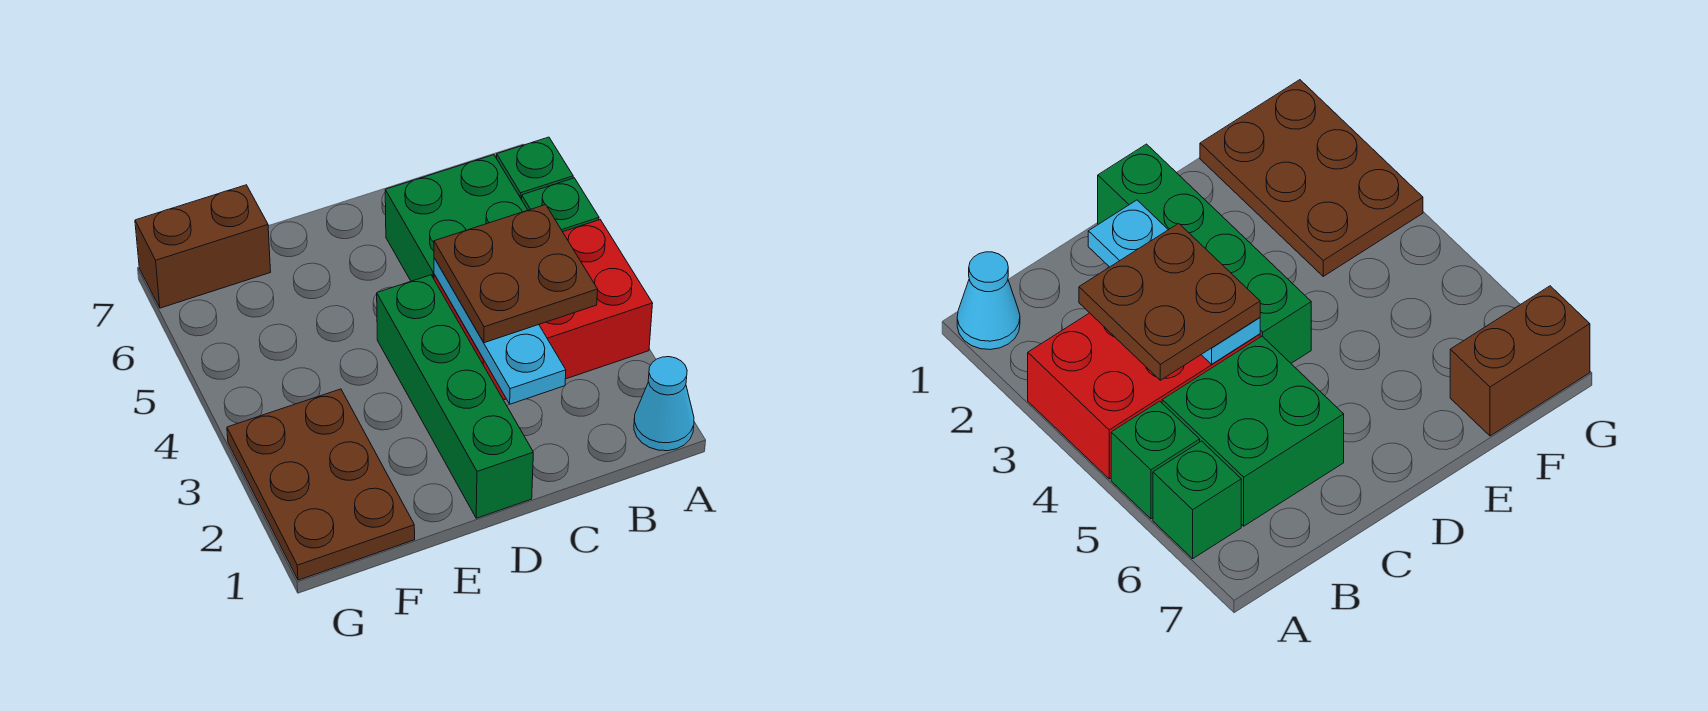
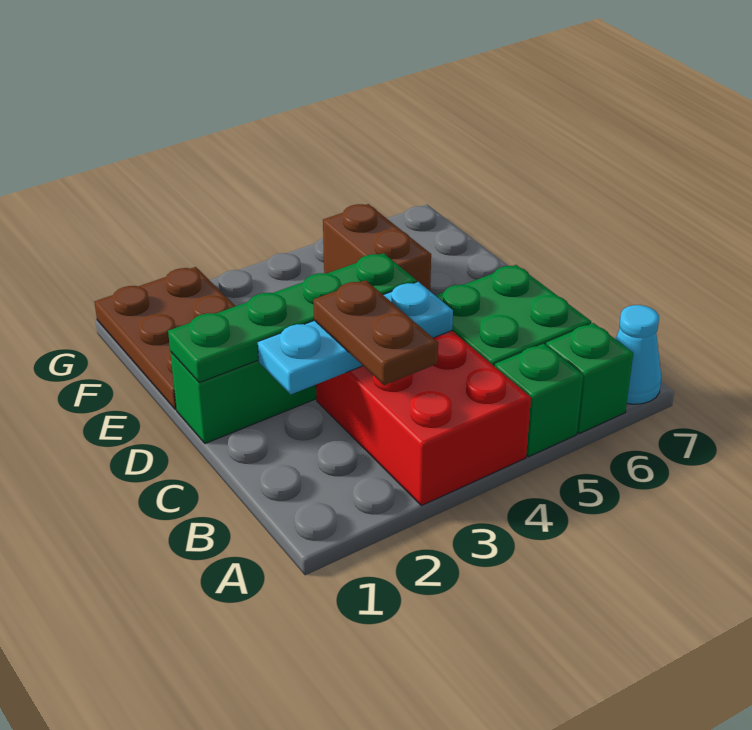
cyan cone A1 level 1 -> cyan cone A7 level 1
brown plate B3:C4 level 3 -> brown plate B3:C3 level 3
none -> green plate D1:D4 level 2
brown plate F1:G3 level 1 -> brown plate E1:G2 level 1
brown brick F7:G7 level 1 -> brown brick E5:F5 level 1

